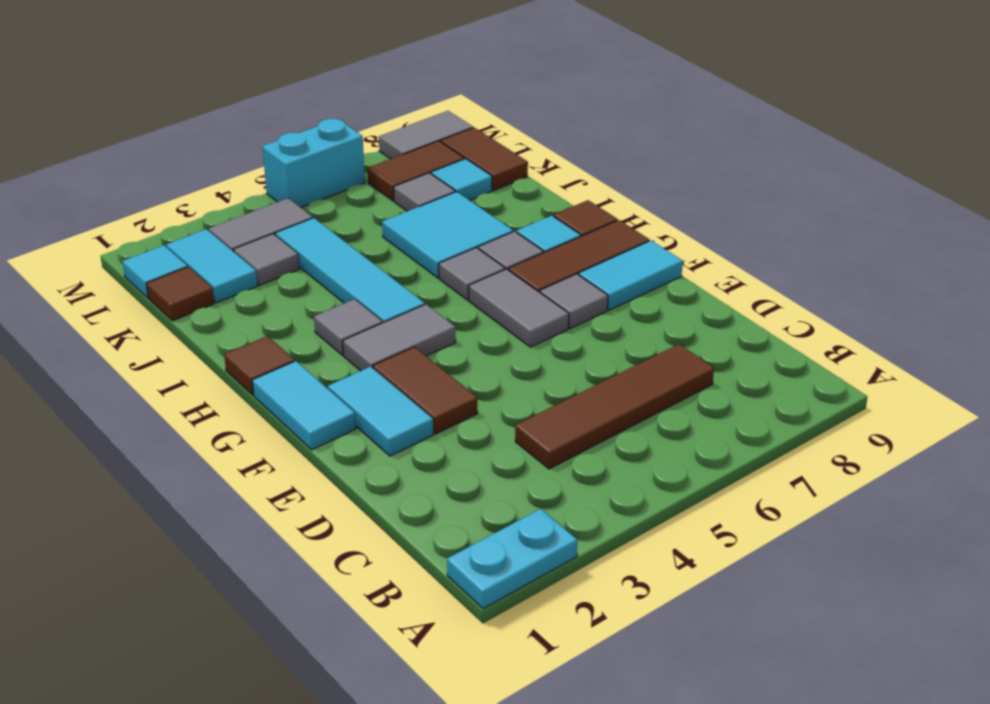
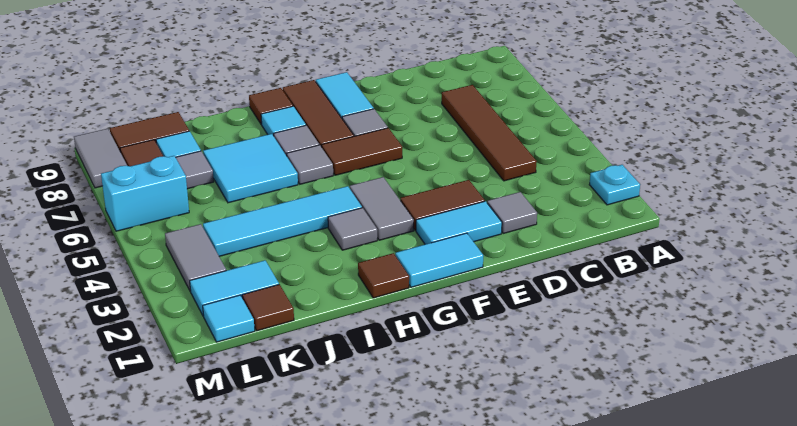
cyan plate A1:A2 level 1 -> cyan plate A2 level 1
grey tile F6:G6 level 1 -> brown tile F6:G6 level 1
grey tile K3 level 1 -> grey tile D2 level 1
cyan brick M5:M6 level 1 -> cyan brick L6:M6 level 1

